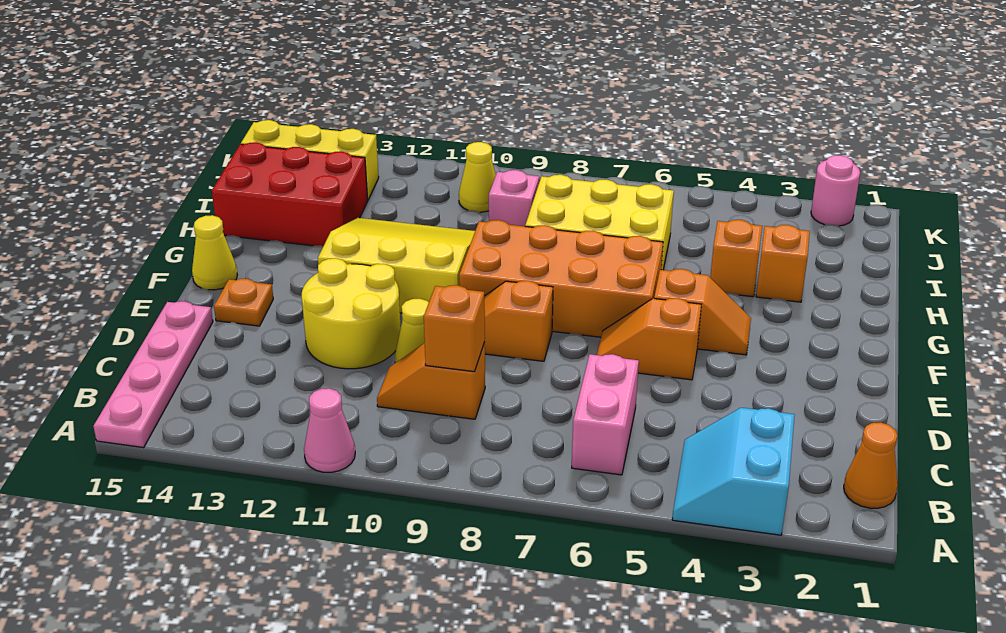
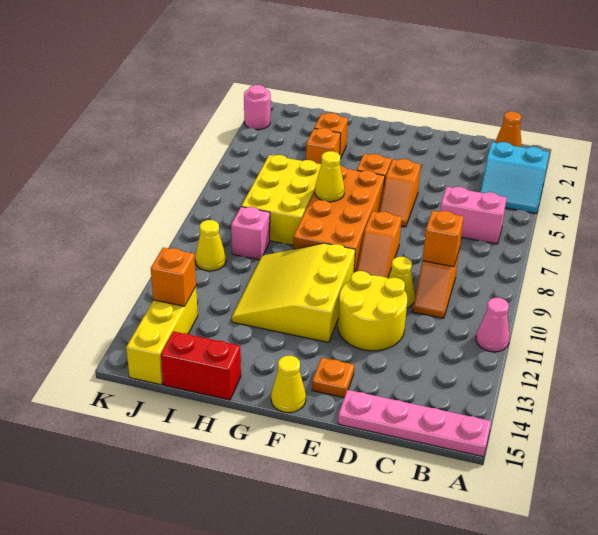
none -> yellow cone G7 level 2
red brick H13:I15 level 1 -> red brick H15:I15 level 1
none -> orange brick J13 level 2

